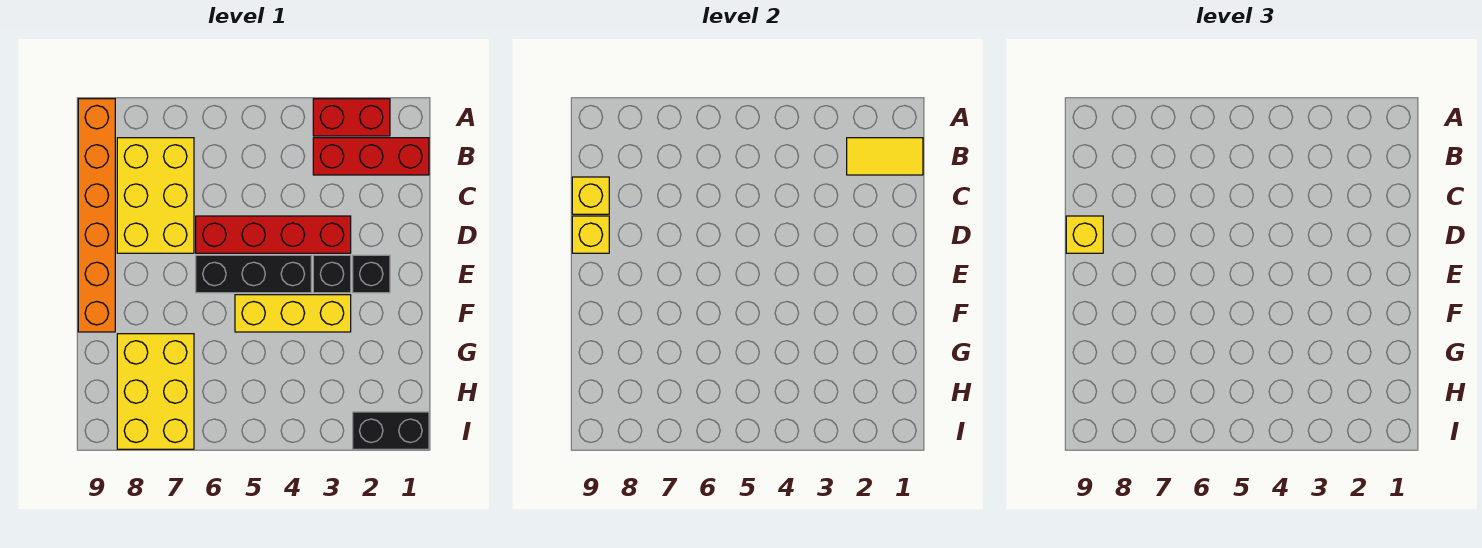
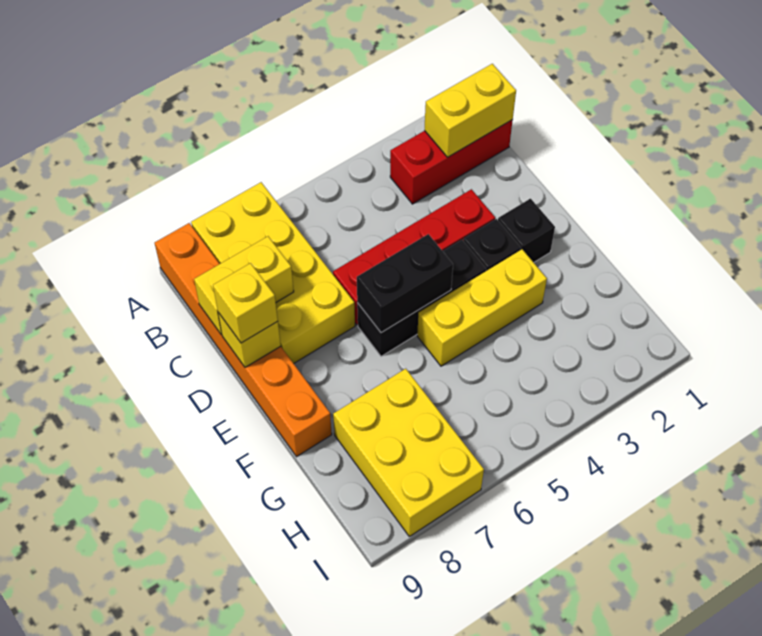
red brick A2:A3 level 1 -> none
yellow tile B1:B2 level 2 -> yellow brick B1:B2 level 2
yellow brick B7:D8 level 1 -> yellow brick A7:D8 level 1
yellow brick C9 level 2 -> yellow brick C8:C9 level 2
black brick I1:I2 level 1 -> black brick E5:E6 level 2

